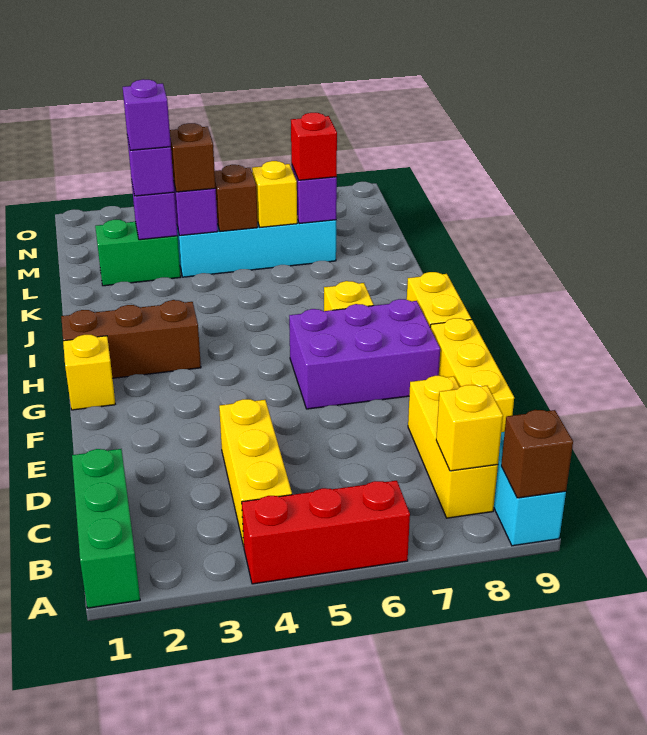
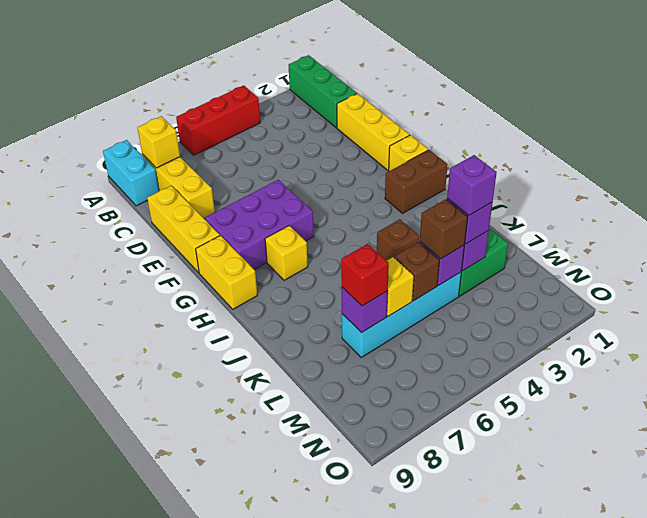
brown brick A9 level 2 -> brown brick J4 level 1
yellow brick B4:D4 level 1 -> yellow brick D1:F1 level 1
brown brick H1:H3 level 1 -> brown brick H1:H2 level 1

